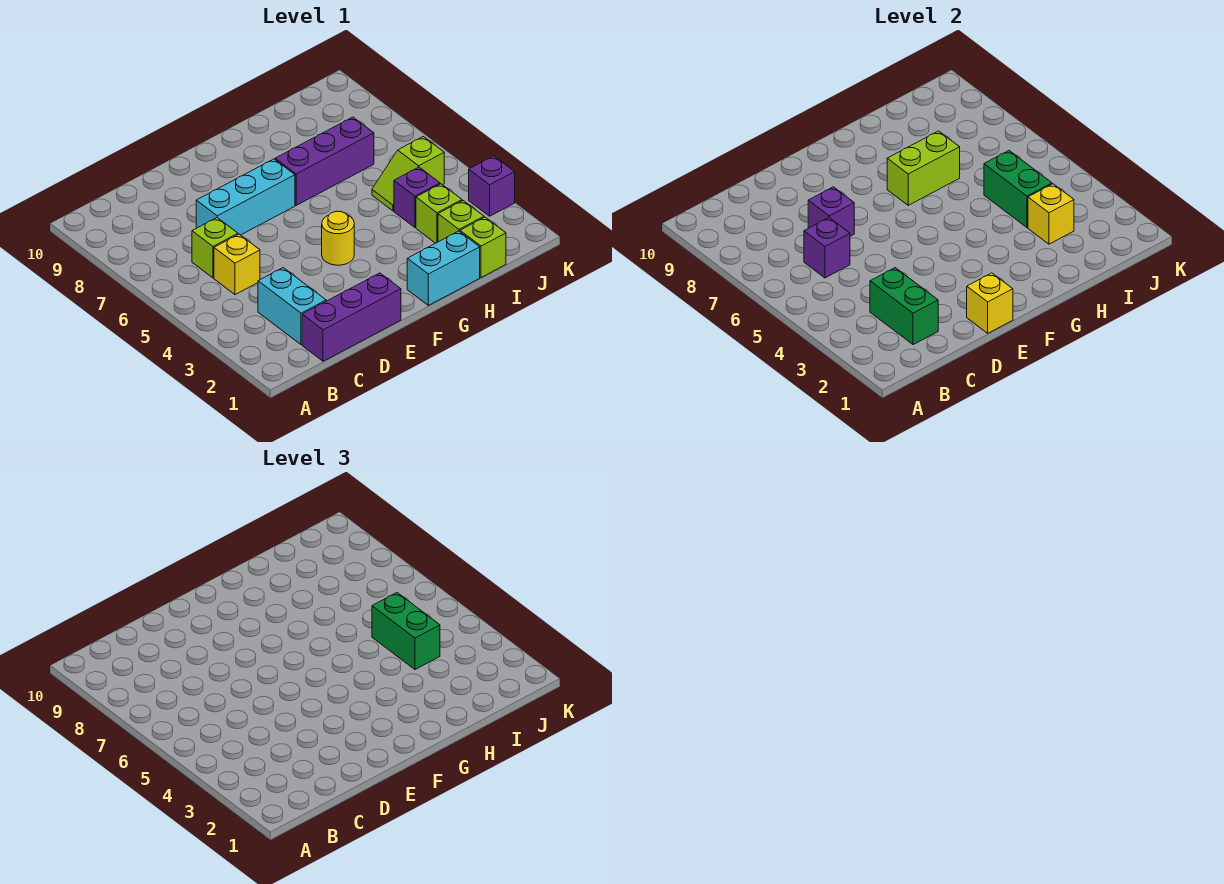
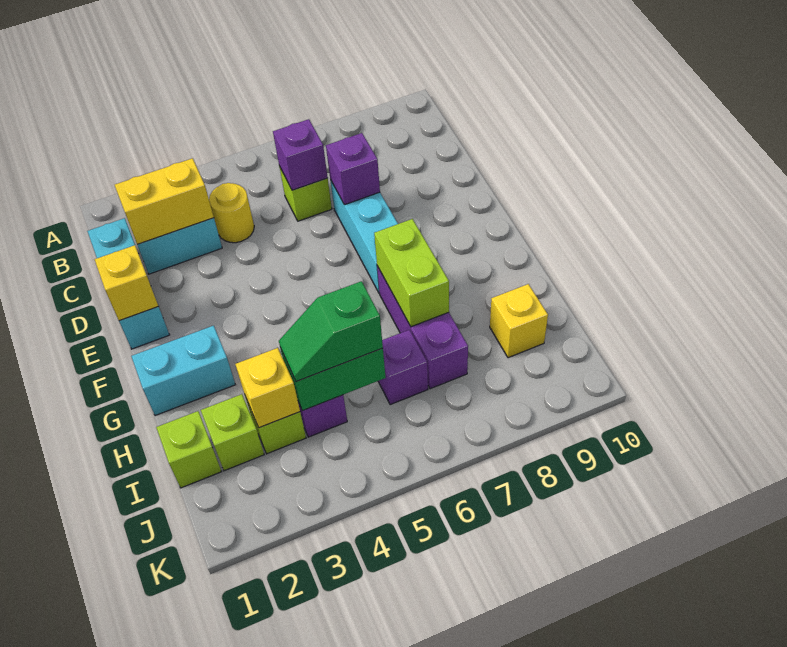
purple brick C1:E1 level 1 -> cyan brick C1:E1 level 1
green brick C2:C3 level 2 -> yellow brick C2:C3 level 2
yellow brick C5 level 1 -> yellow brick I9 level 1
yellow round brick F4 level 1 -> yellow round brick C4 level 1
cyan brick G1:H1 level 1 -> cyan brick G1:G2 level 1
green brick I4:I5 level 3 -> green slope I4:I5 level 3 top 5
lime slope I5:J5 level 1 top J -> none
purple brick K3 level 1 -> purple brick I6 level 1

